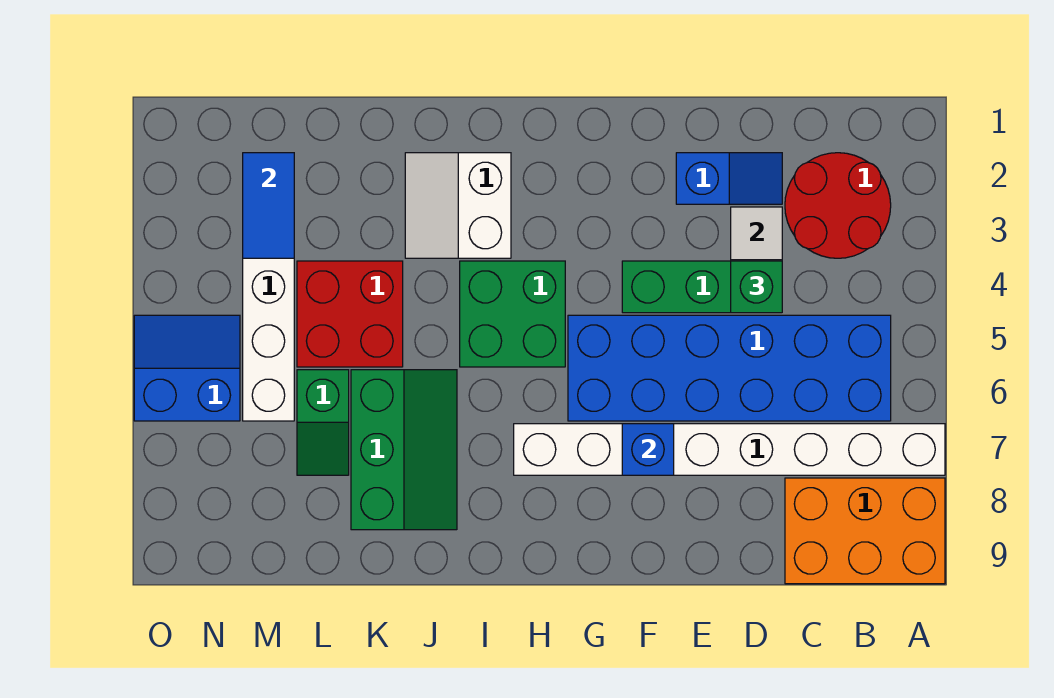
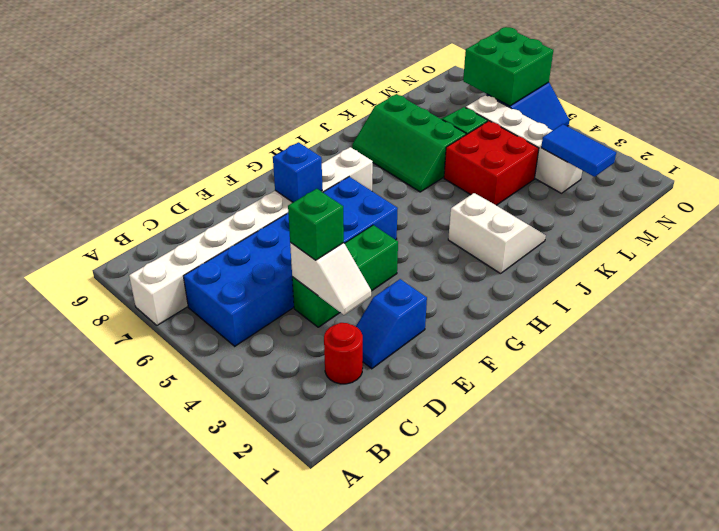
orange brick A8:C9 level 1 -> none
red round brick B2:C3 level 1 -> red round brick C2 level 1
green brick H4:I5 level 1 -> green brick N6:O7 level 2

